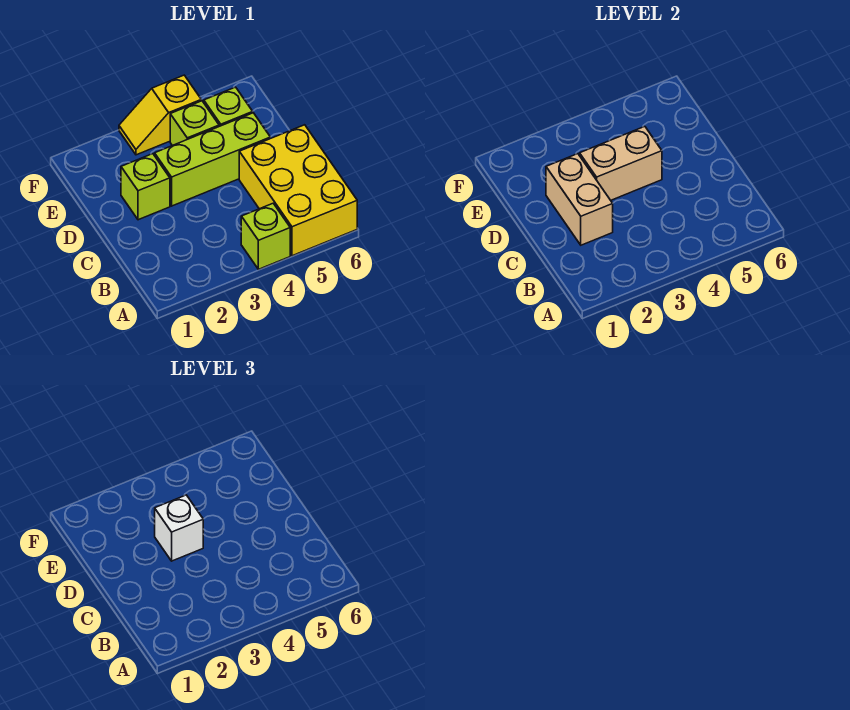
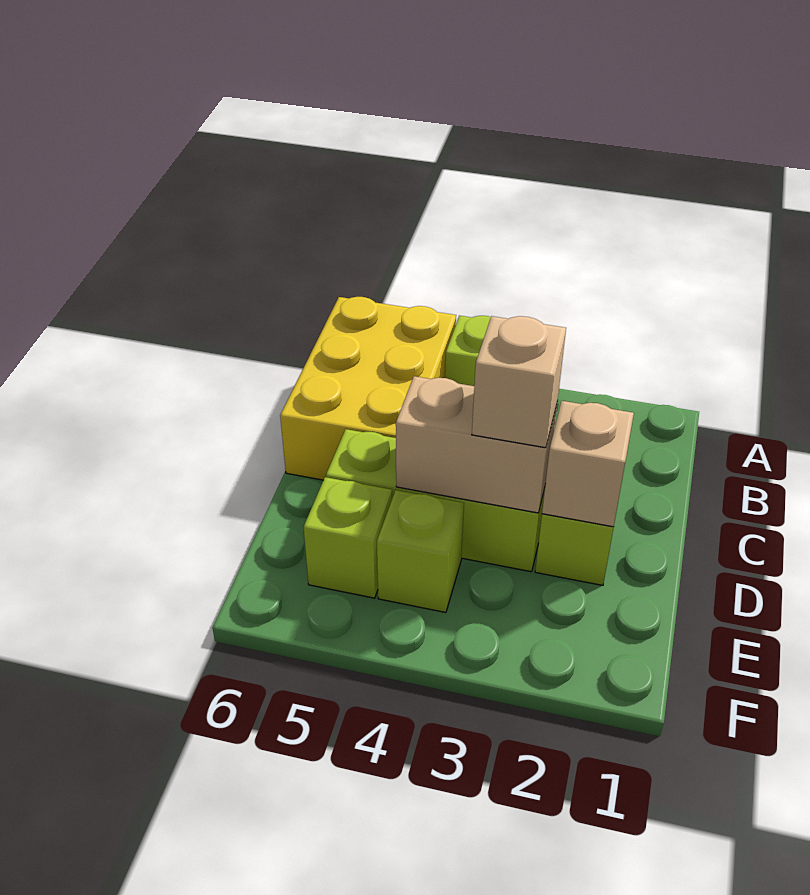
tan brick C2:D2 level 2 -> tan brick D2 level 2
white brick D3 level 3 -> tan brick D3 level 3
yellow slope F3:F4 level 1 top 4 -> none

